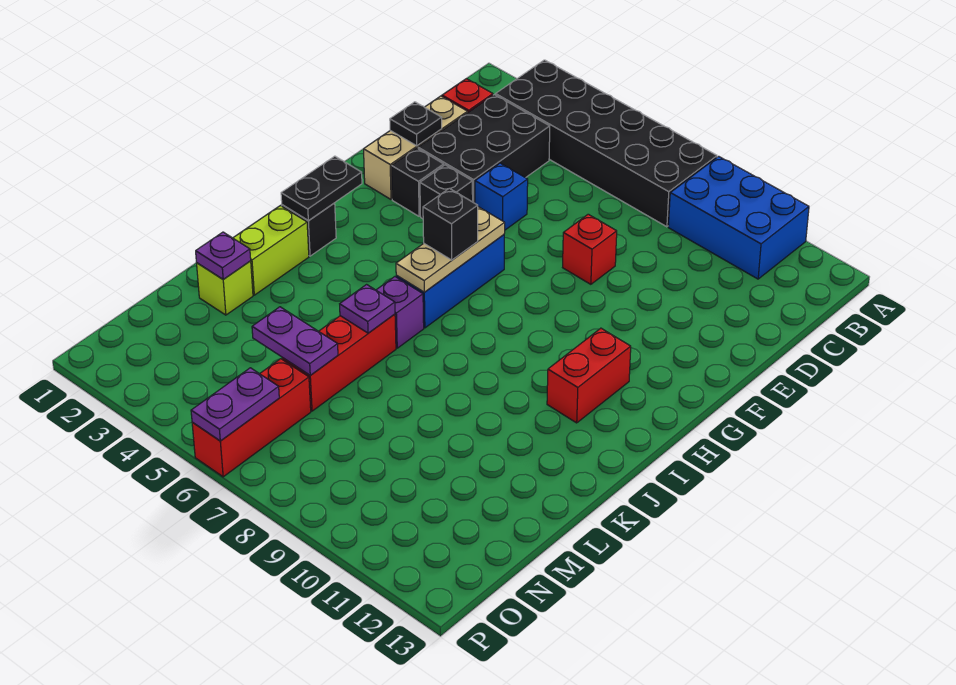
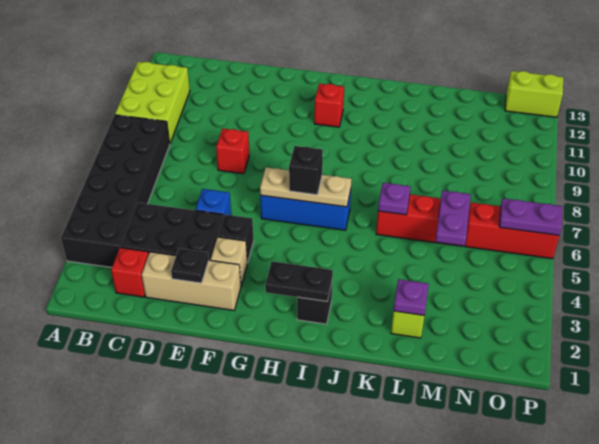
blue brick A9:B11 level 1 -> lime brick A9:B11 level 1
black brick F3 level 1 -> tan brick F3 level 1
red brick H11:I11 level 1 -> red brick H11 level 1
lime brick J2:K2 level 1 -> lime brick O13:P13 level 1
purple brick J6 level 1 -> none

